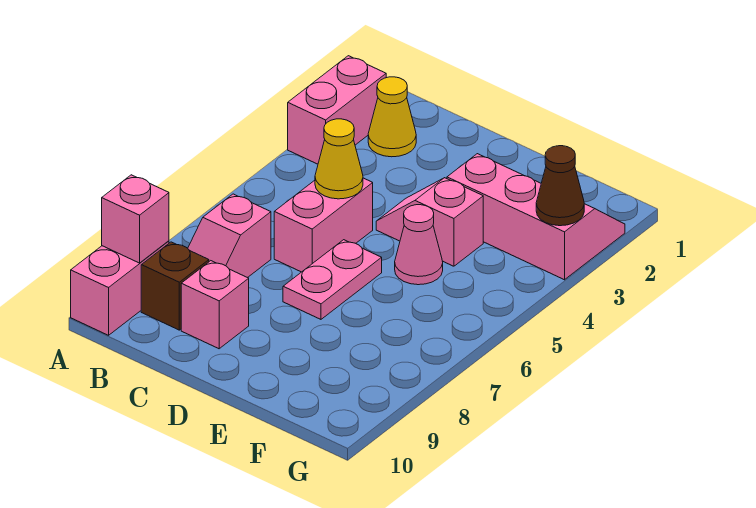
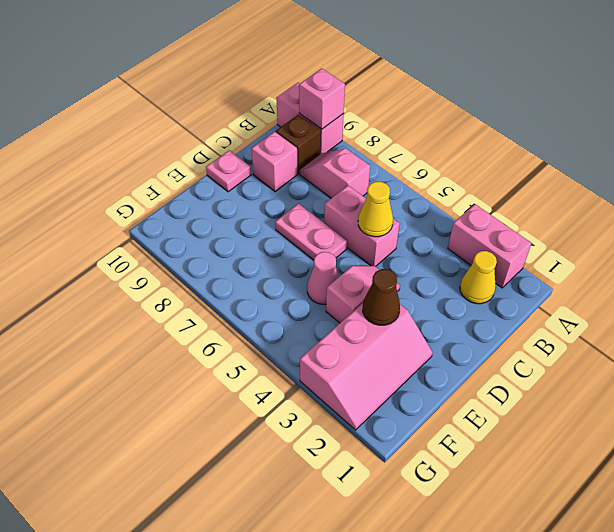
none -> pink plate D10 level 1
brown cone G3 level 2 -> brown cone E3 level 2

